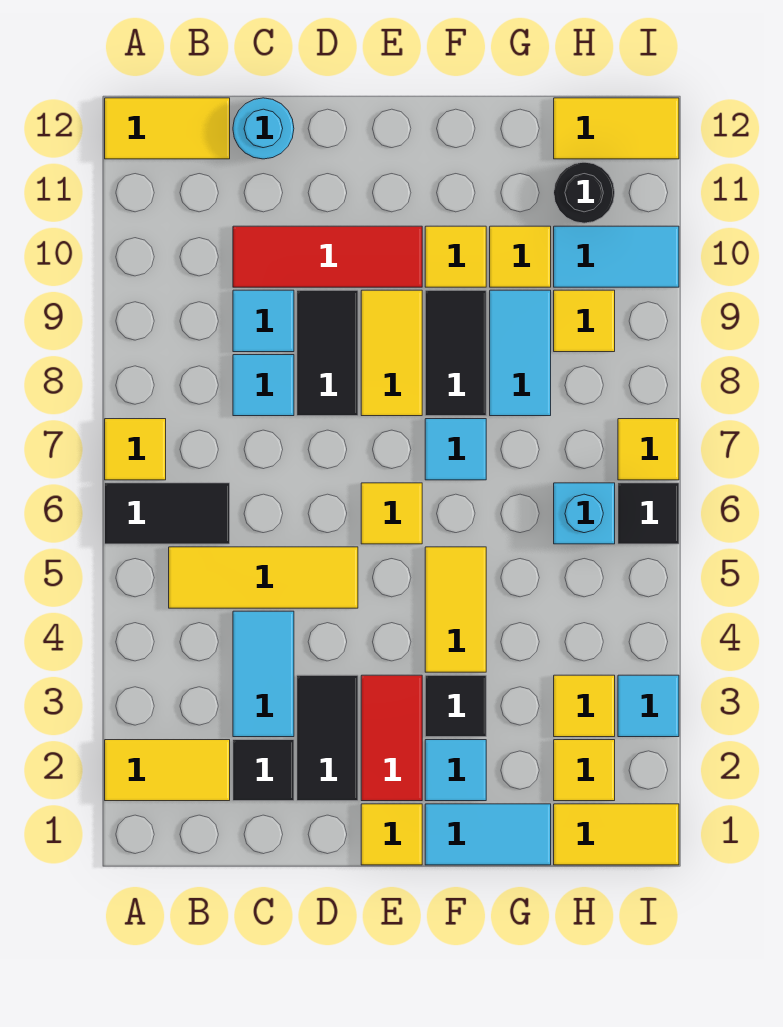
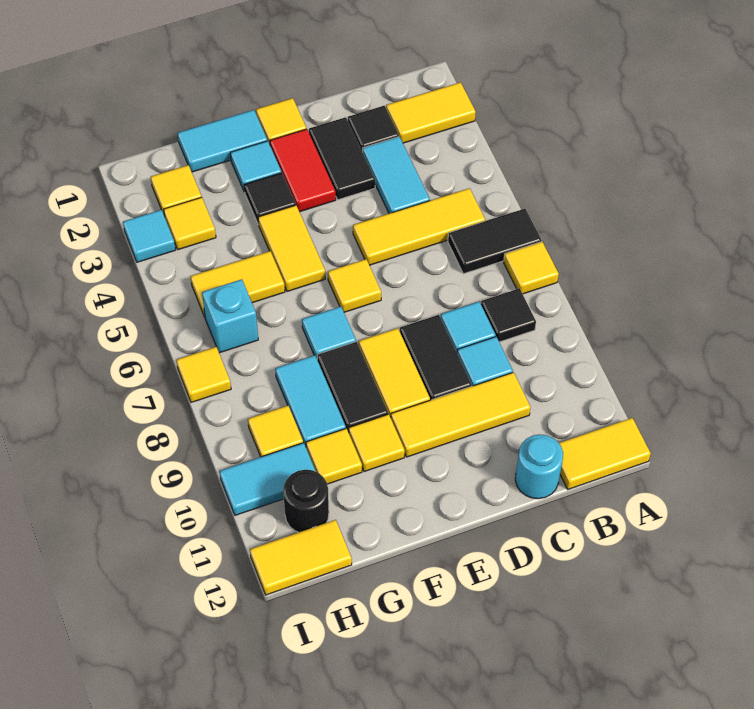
red tile C10:E10 level 1 -> yellow tile C10:E10 level 1
yellow tile H1:I1 level 1 -> yellow tile G5:H5 level 1
black tile I6 level 1 -> black tile B8 level 1

